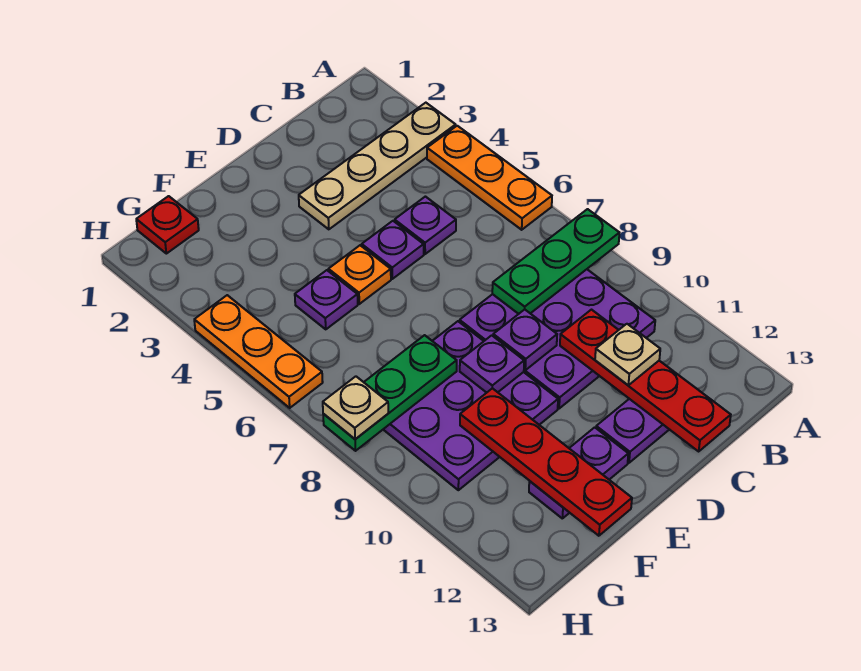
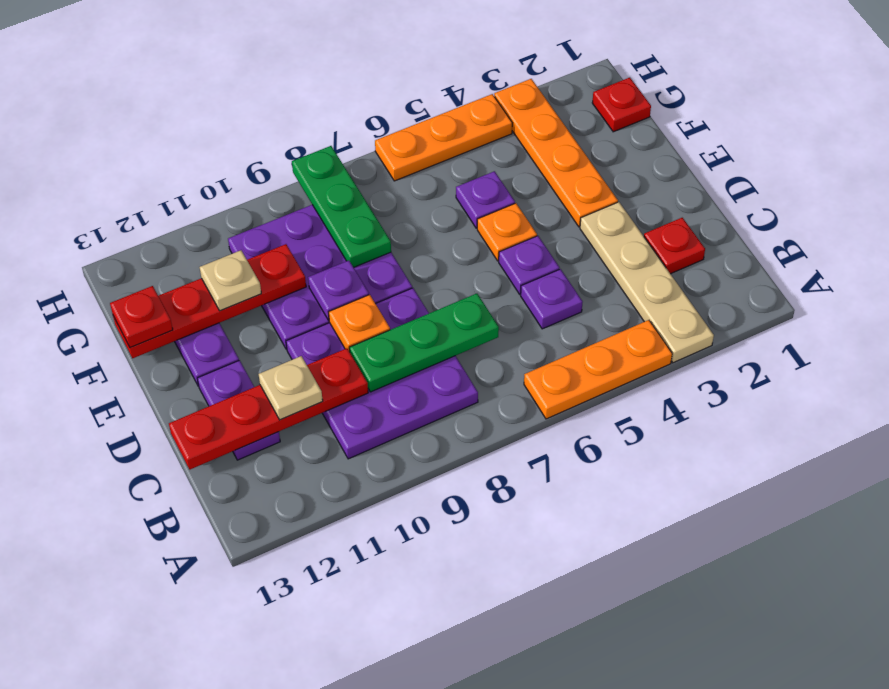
green plate A8:C8 level 2 -> green plate C7:C9 level 2
none -> red plate C2 level 1
purple plate D9 level 2 -> orange plate D9 level 2
none -> orange plate E3:H3 level 1
none -> red plate F13 level 3
tan plate H8 level 3 -> tan plate F11 level 3

